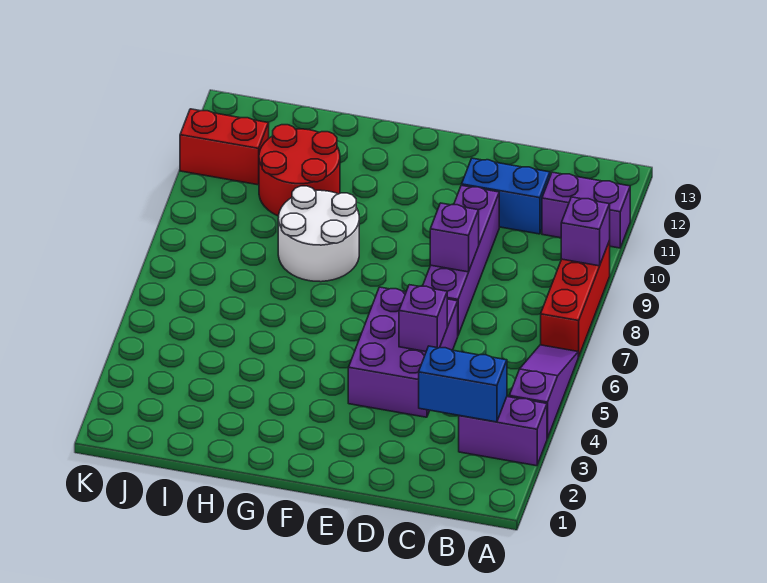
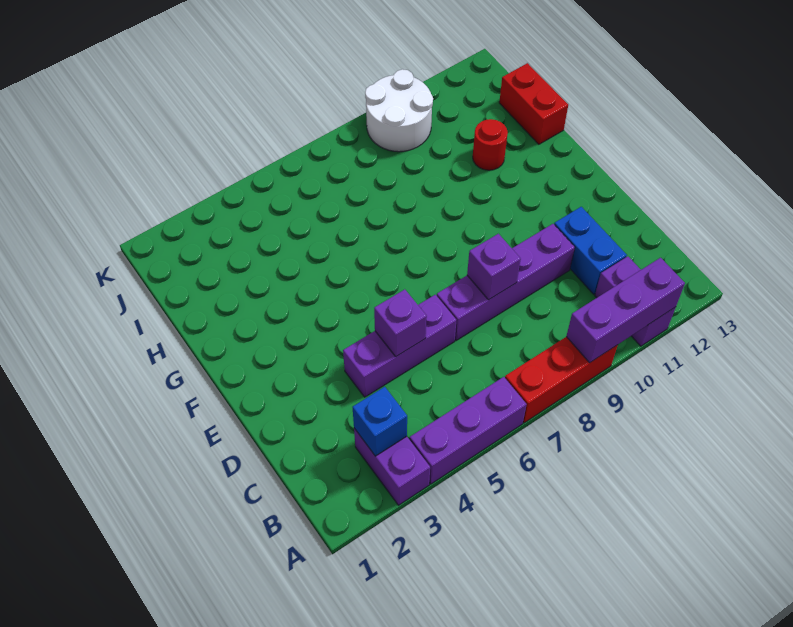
purple slope A4:A6 level 1 top 4 -> purple brick A4:A6 level 1
purple brick A9 level 2 -> purple brick A9:A11 level 2
blue brick B3:C3 level 2 -> blue brick B3 level 2
purple brick D4:E6 level 1 -> purple brick D4:D6 level 1
white round brick G8:H9 level 1 -> white round brick J9:K10 level 1
red round brick H10:I11 level 1 -> red round brick H11 level 1
red brick J11:K11 level 1 -> red brick H13:I13 level 1

